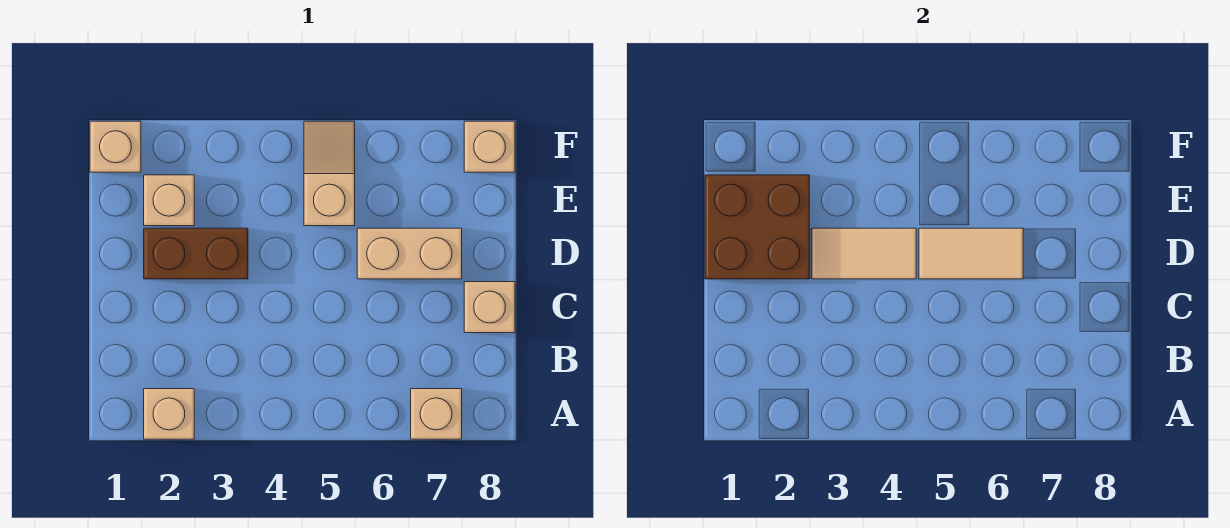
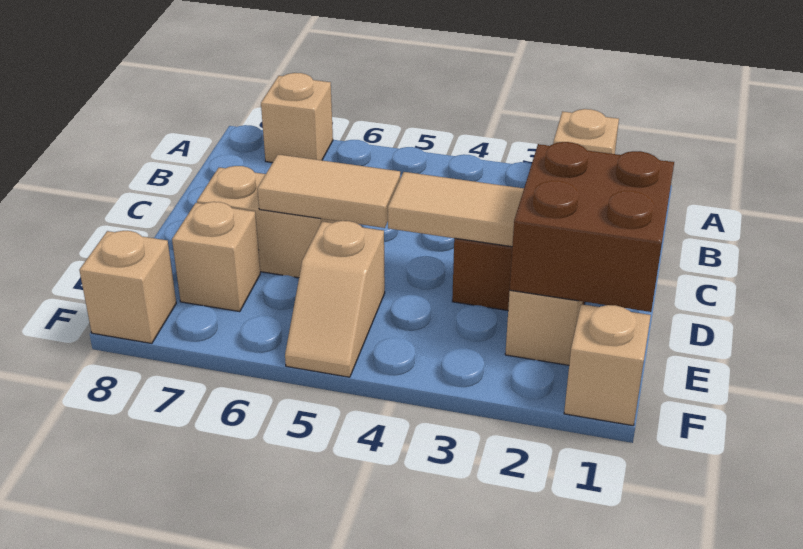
tan brick C8 level 1 -> tan brick E7 level 1

